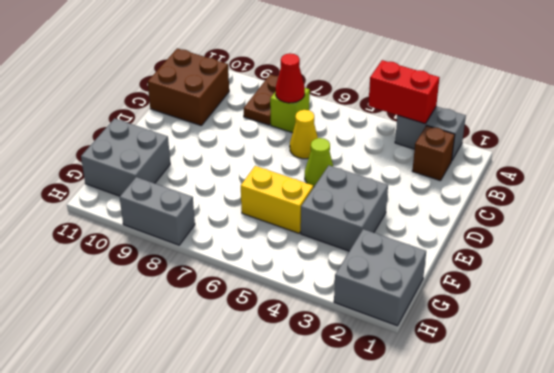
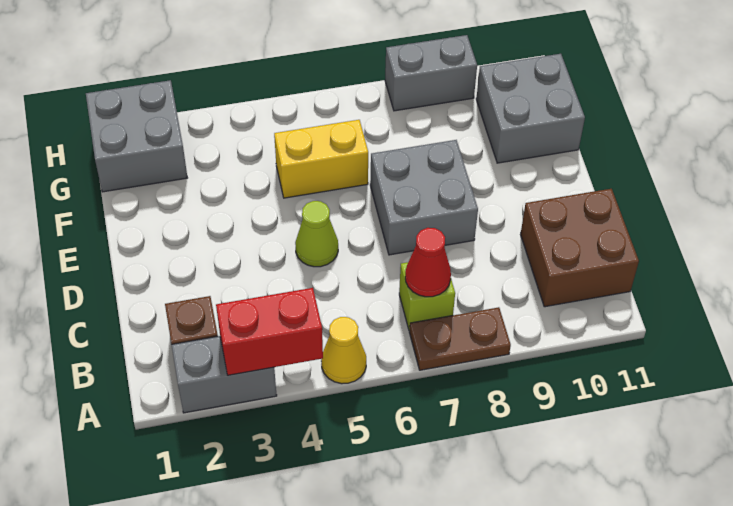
brown plate A8:B8 level 1 -> brown plate A7:A8 level 1
yellow cone C6 level 1 -> yellow cone A5 level 1
grey brick E3:F4 level 1 -> grey brick D7:E8 level 1

